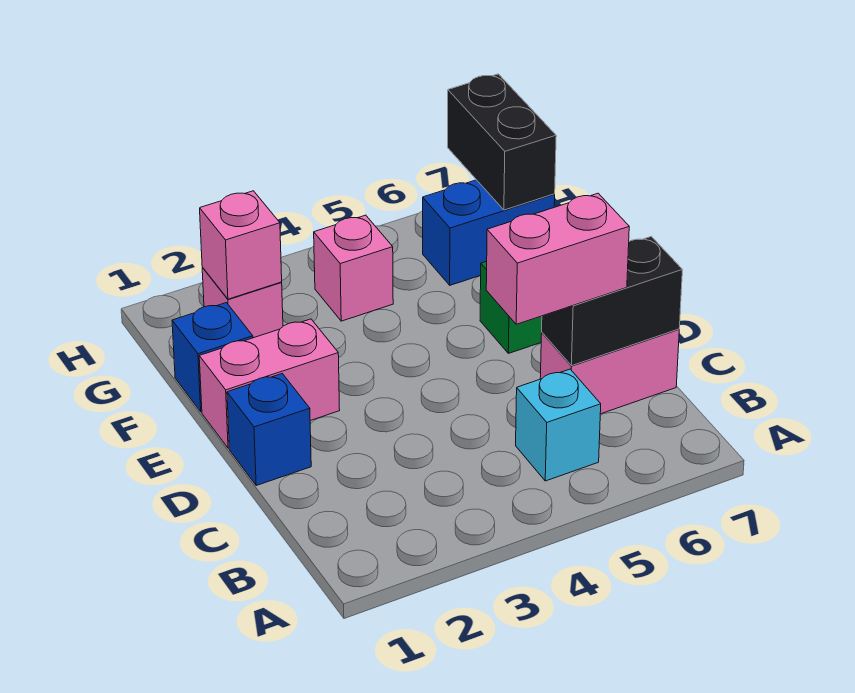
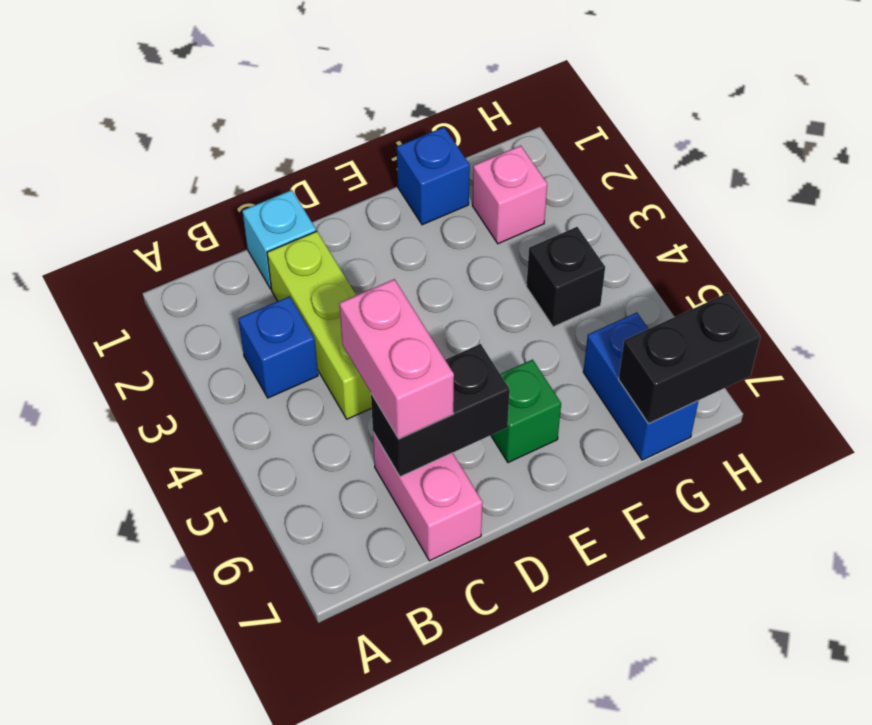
cyan brick B5 level 1 -> cyan brick C1 level 1
none -> lime brick C2:C4 level 1
black brick C6:C7 level 2 -> black brick C6:D6 level 2
blue brick D1 level 1 -> blue brick B3 level 1
pink brick E1:E2 level 1 -> none
pink brick G2 level 2 -> none
pink brick G4 level 1 -> black brick G4 level 1

